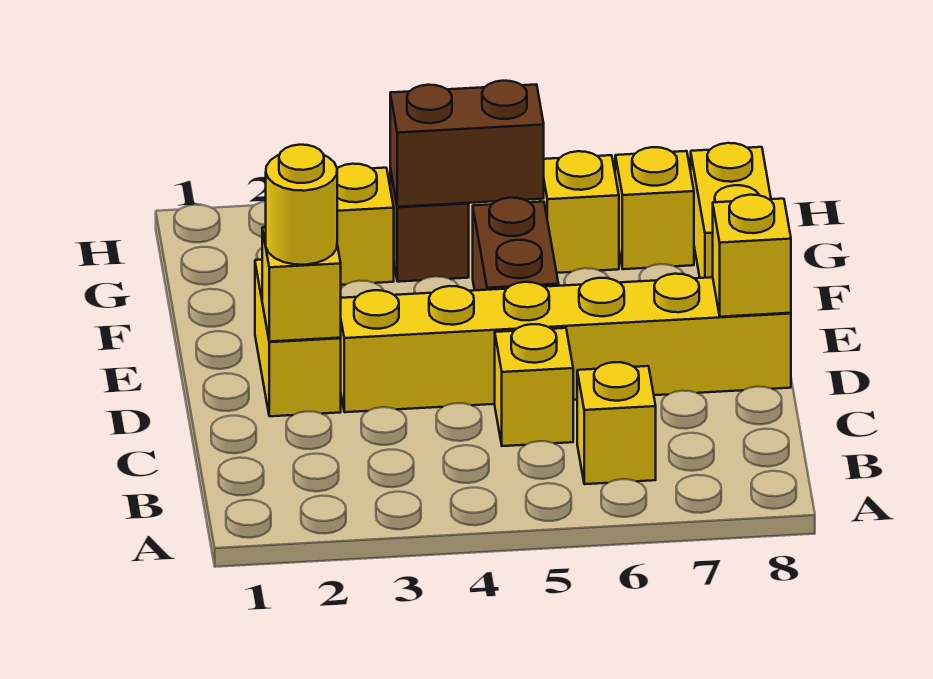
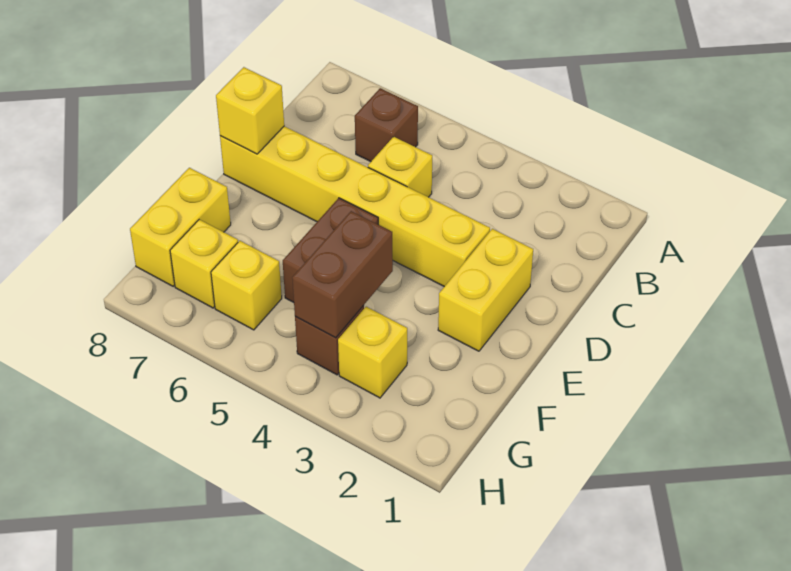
yellow brick B6 level 1 -> brown brick B6 level 1
yellow brick D2 level 2 -> none
yellow round brick D2 level 3 -> none
brown brick G4:G5 level 2 -> brown brick F4:G4 level 2

